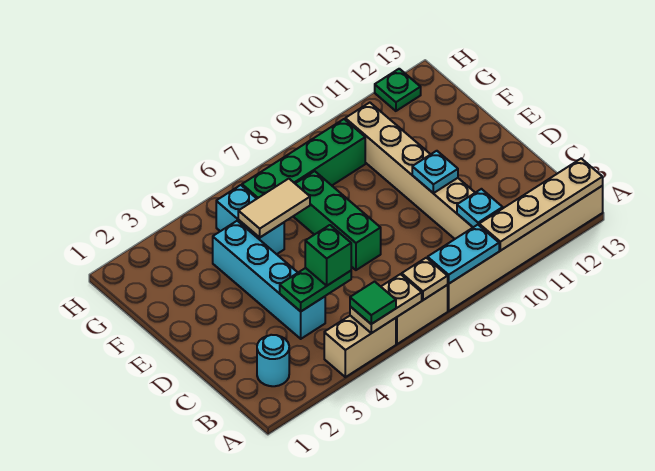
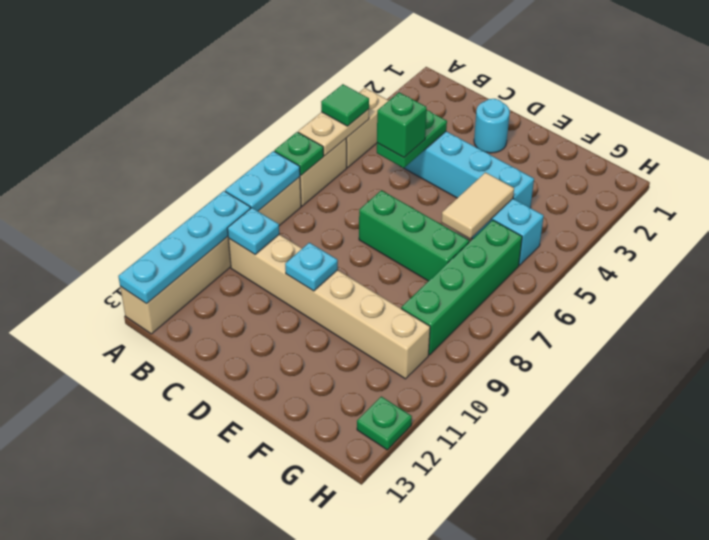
tan plate A7 level 2 -> green plate A7 level 2
tan plate A10:A13 level 2 -> cyan plate A10:A13 level 2
cyan round brick B2 level 1 -> cyan round brick D2 level 1

